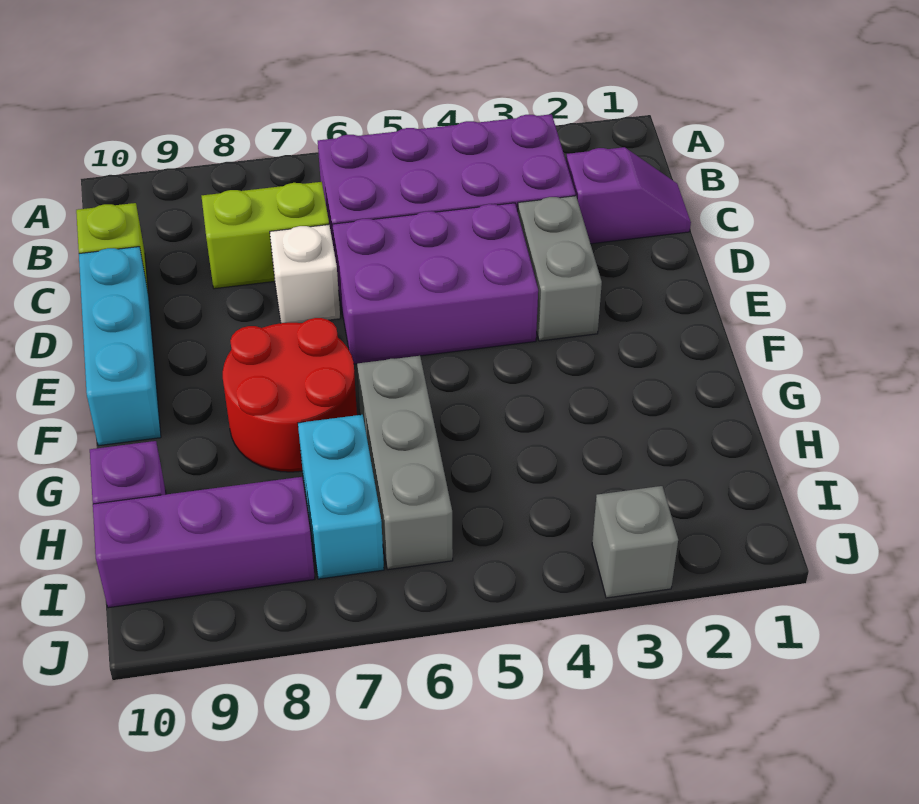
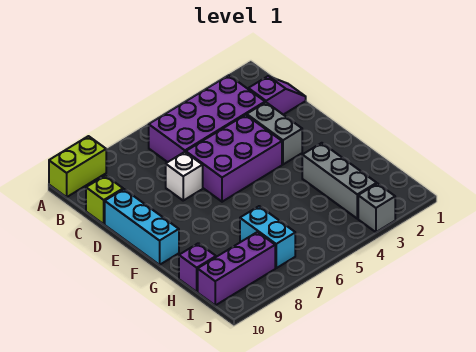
lime brick C7:C8 level 1 -> lime brick A9:A10 level 1
red round brick F7:G8 level 1 -> none
grey brick G6:I6 level 1 -> grey brick G3:I3 level 1

